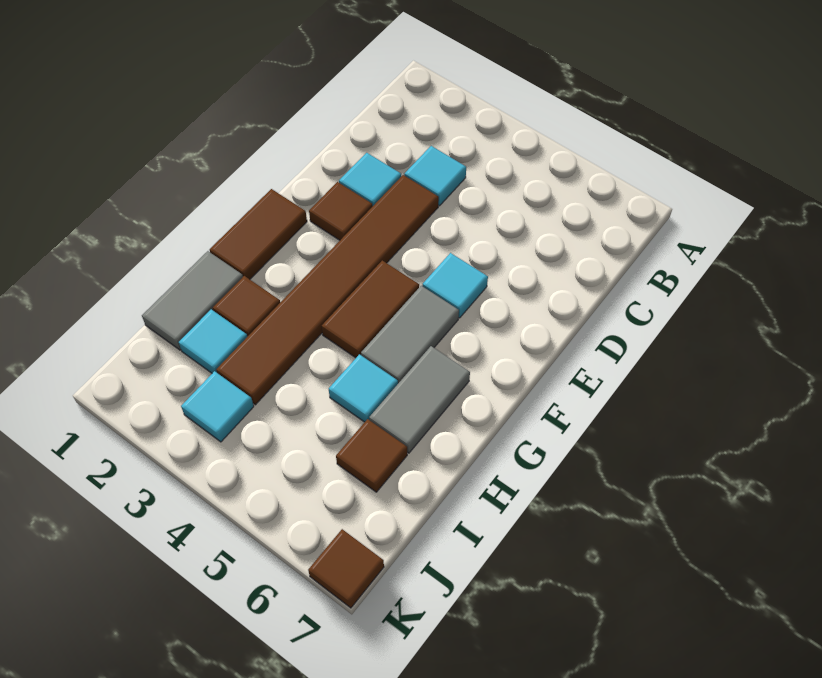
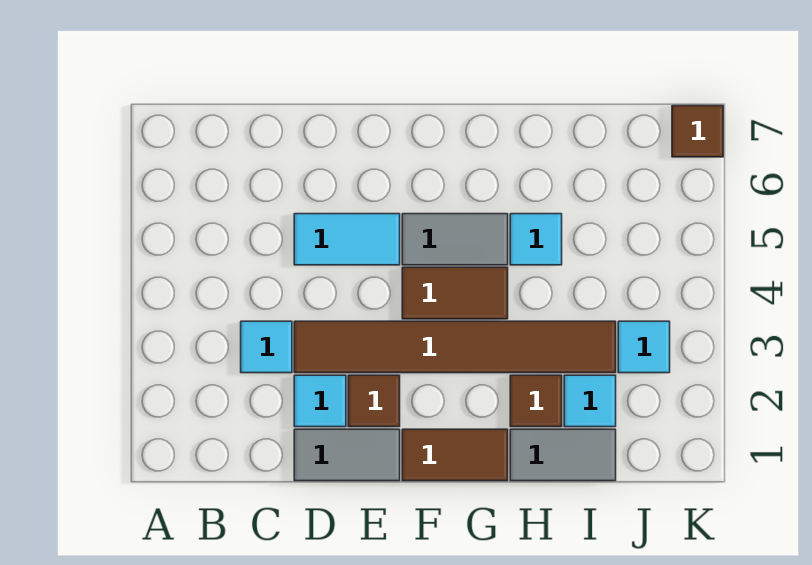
cyan tile E5 level 1 -> cyan tile D5:E5 level 1
grey tile G6:H6 level 1 -> grey tile D1:E1 level 1
brown tile I6 level 1 -> none

